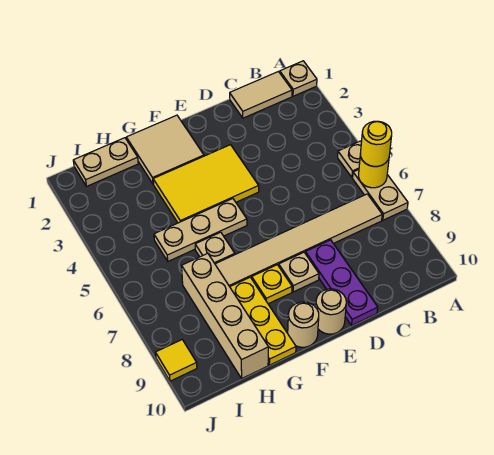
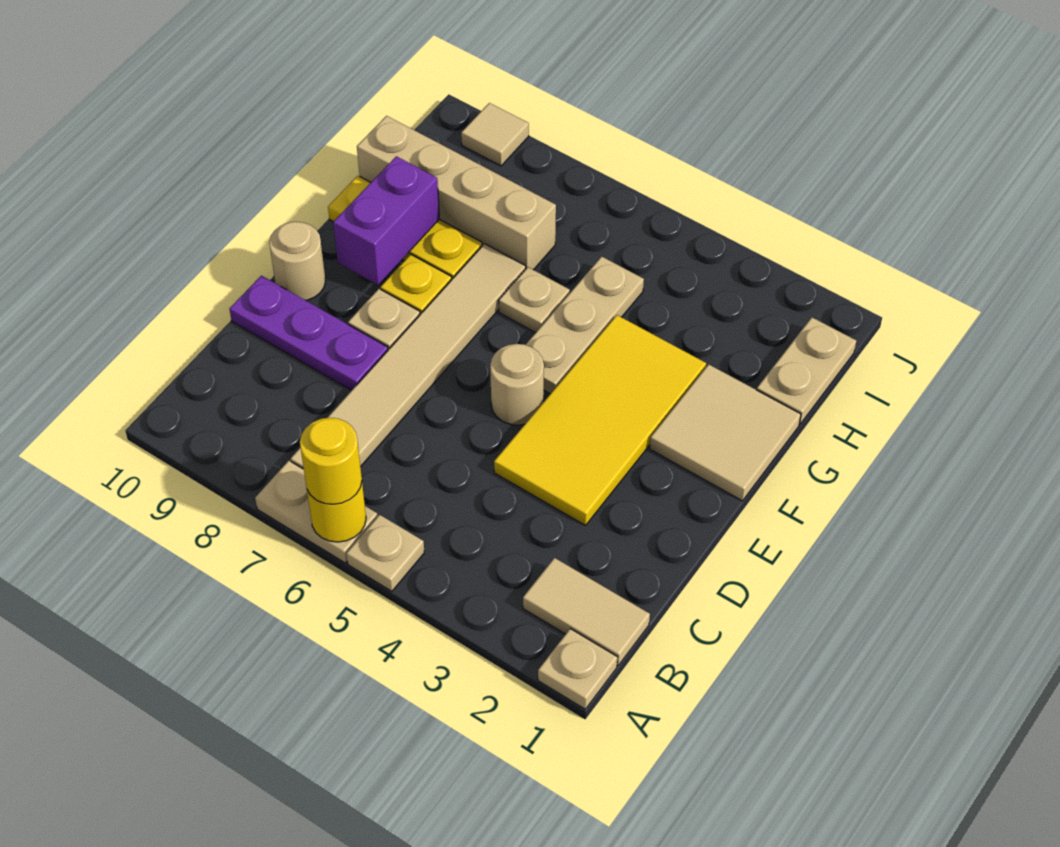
tan tile B1:C1 level 1 -> tan tile B1:B2 level 1
yellow tile E3:G4 level 1 -> yellow tile D3:G4 level 1
none -> purple brick F9:G9 level 2
tan round brick F10 level 1 -> tan round brick E5 level 1
yellow tile J9 level 1 -> tan tile J9 level 1

